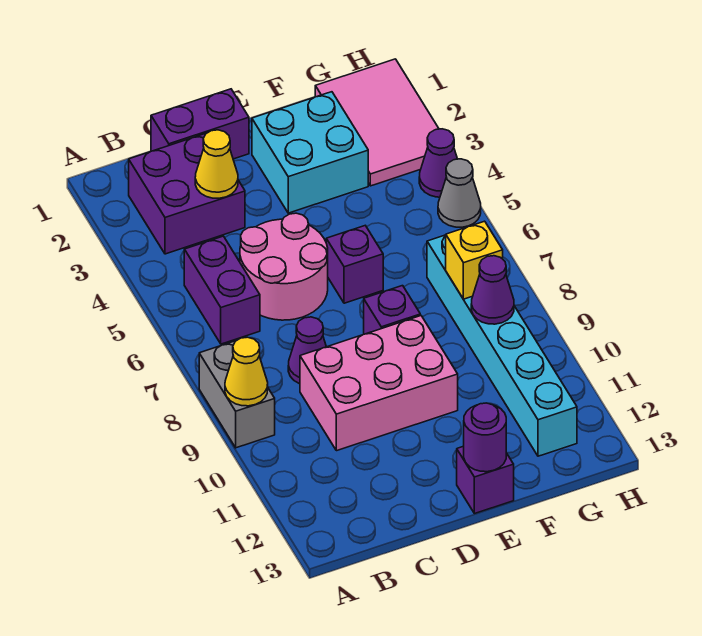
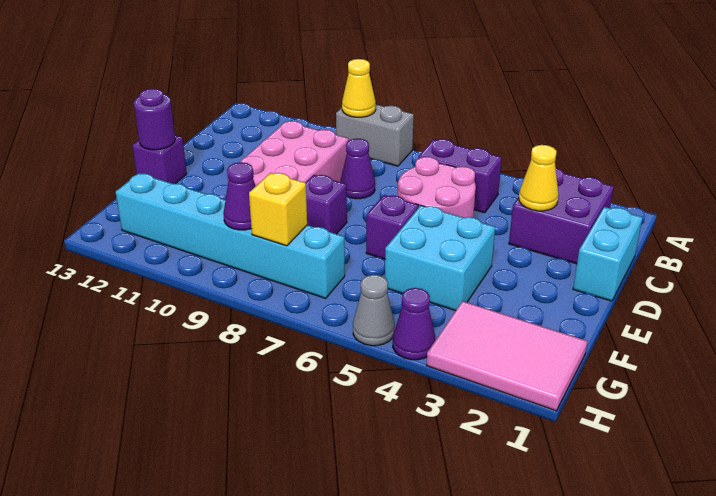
purple brick C1:D1 level 1 -> cyan brick C1:D1 level 1
cyan brick E2:F3 level 1 -> cyan brick E4:F5 level 1

